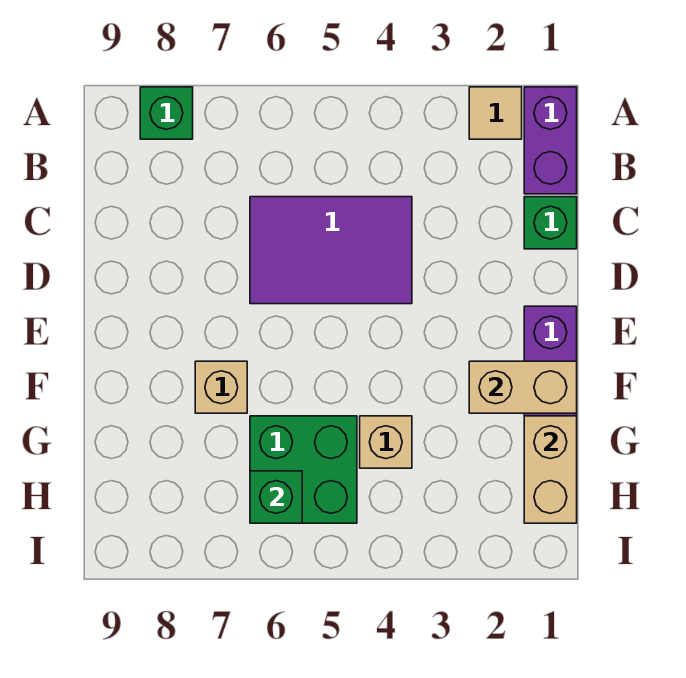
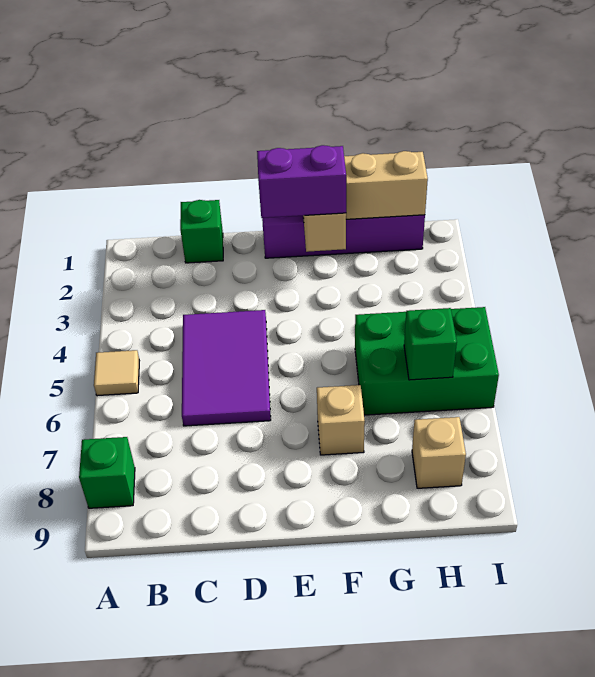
purple brick A1:B1 level 1 -> purple brick E2:F2 level 3
tan tile A2 level 1 -> tan tile A5 level 1
tan brick G4 level 1 -> tan brick H8 level 1
green brick G5:H6 level 1 -> green brick G5:I6 level 1

